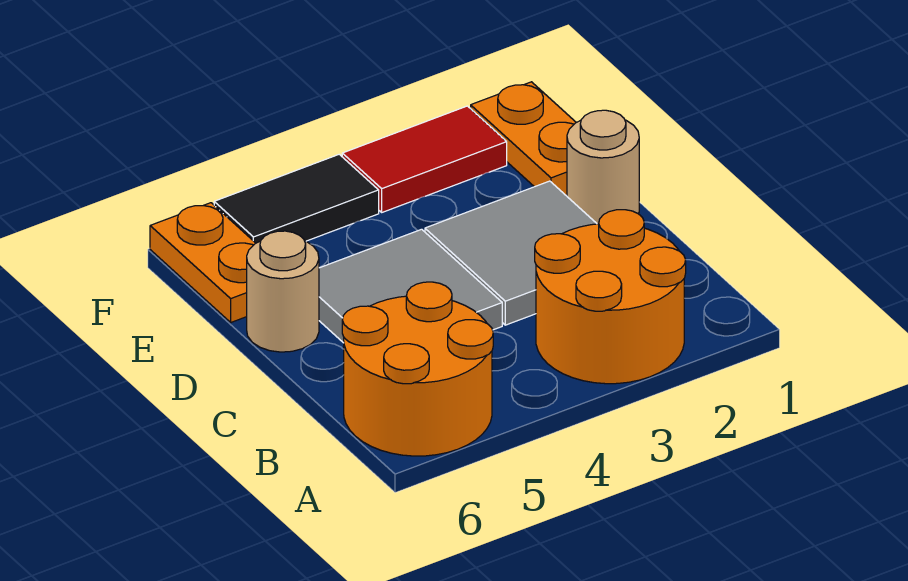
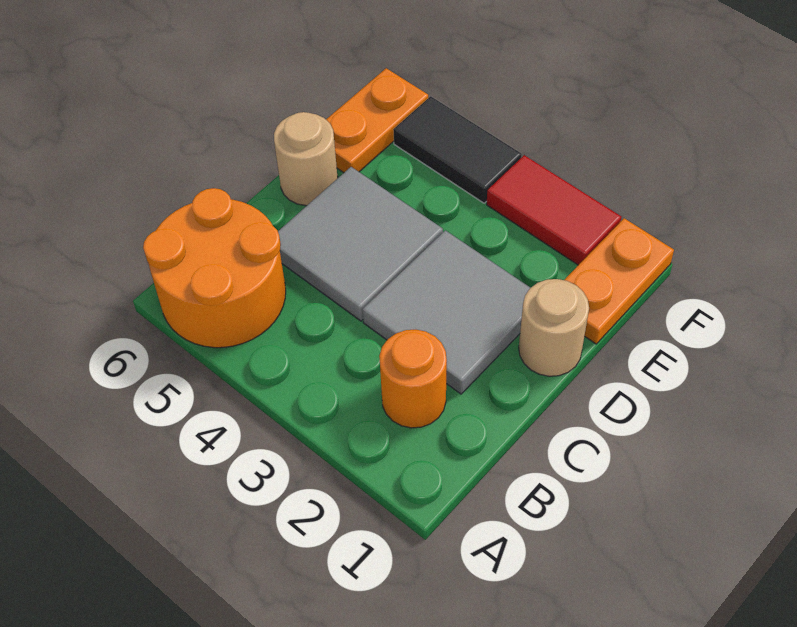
orange round brick A2:B3 level 1 -> orange round brick B2 level 1

